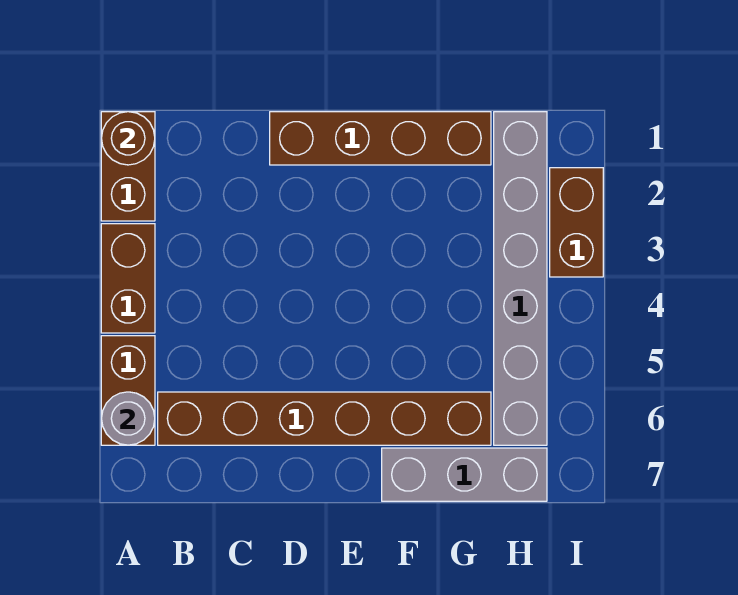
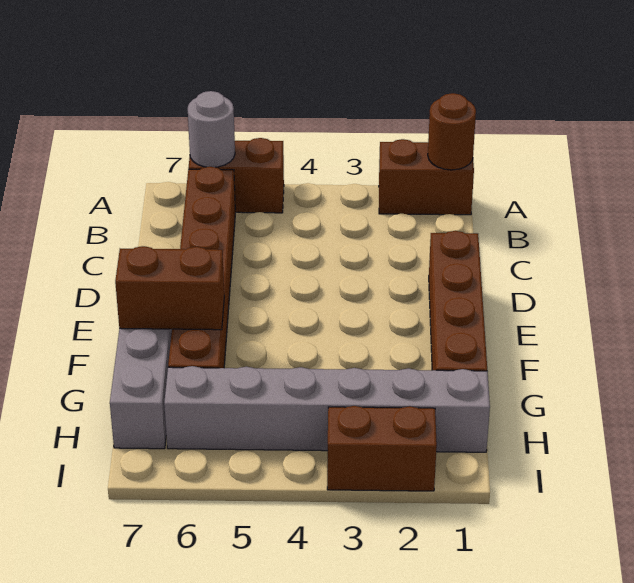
brown brick A3:A4 level 1 -> brown brick F6:F7 level 2

